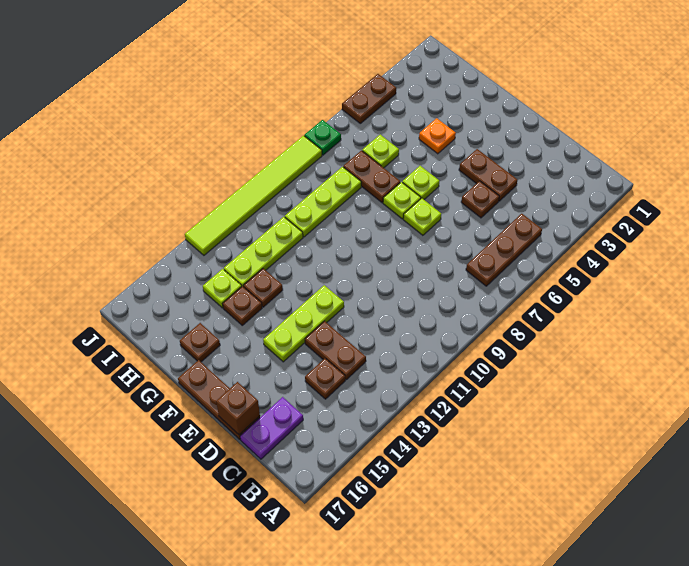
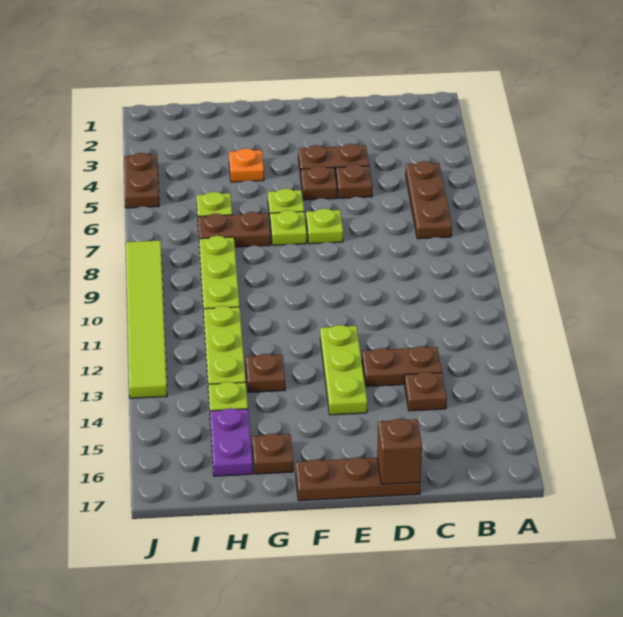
purple plate C16:C17 level 1 -> purple plate H15:H16 level 1
brown plate G14 level 1 -> brown plate E5 level 1
green plate J7 level 1 -> none

